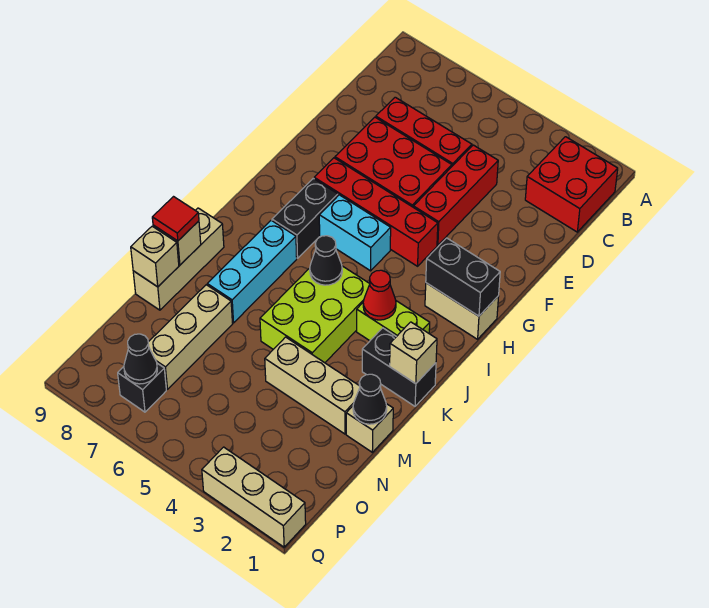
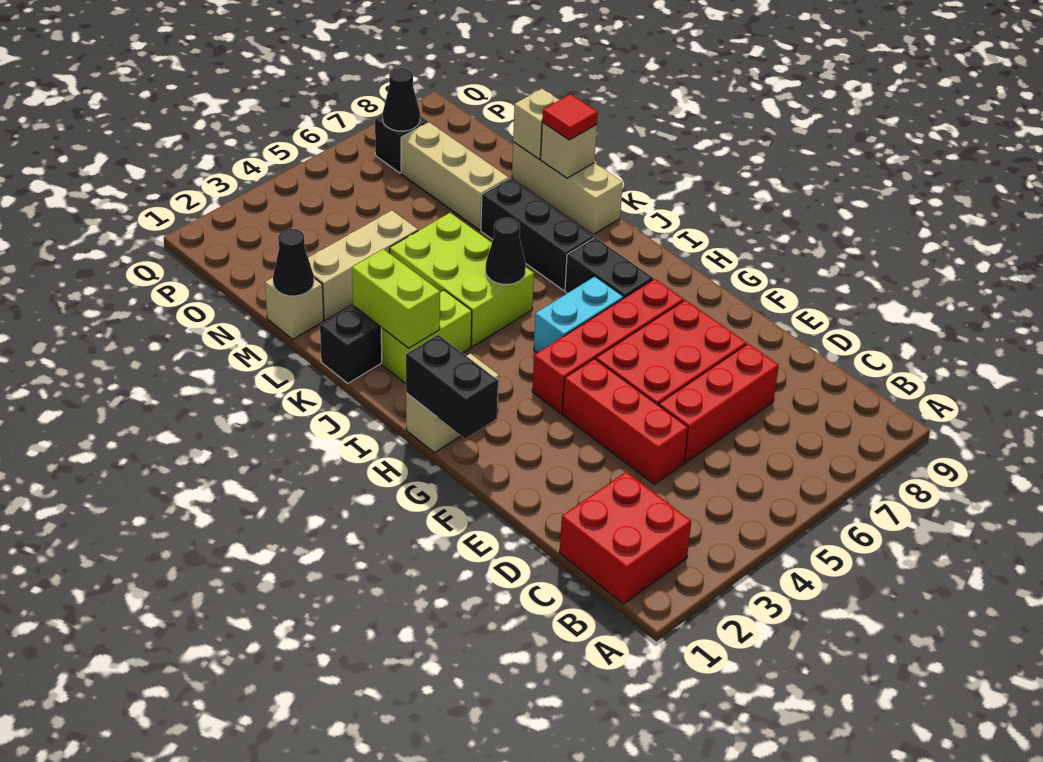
black brick H1:H2 level 2 -> black brick G1:H1 level 2
none -> lime brick J2:K2 level 2
red cone J3 level 2 -> none
cyan brick J7:L7 level 1 -> black brick J7:L7 level 1
tan brick K1 level 2 -> none
tan brick Q1:Q3 level 1 -> none

